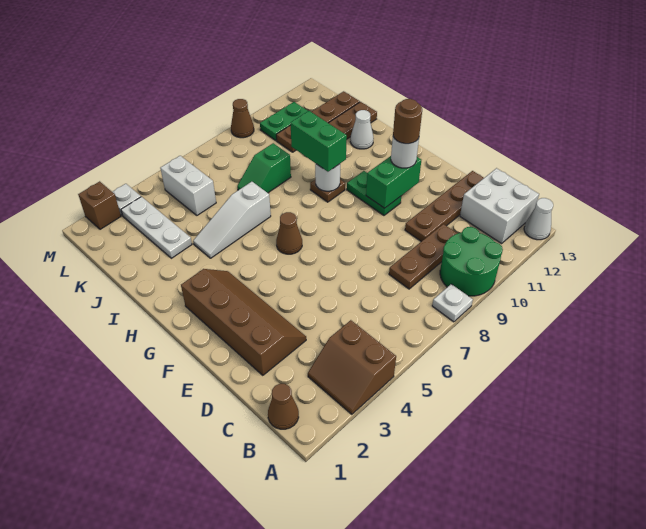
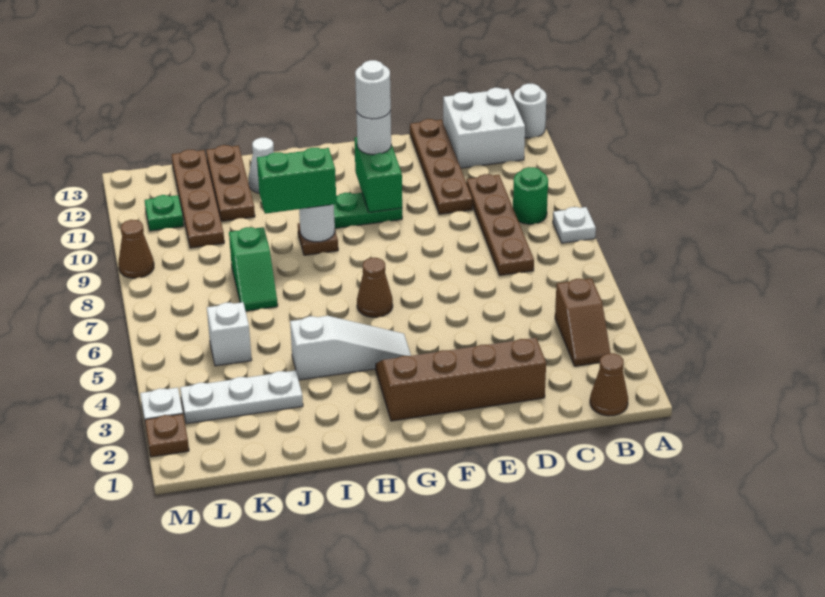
brown slope A3:B4 level 1 top 4 -> brown slope B3:B4 level 1 top 4
green round brick A9:B10 level 1 -> green round brick B9 level 1
white cone A13 level 1 -> white round brick A13 level 1
brown plate C8:C10 level 1 -> brown plate C7:C10 level 1
brown round brick F11 level 4 -> white round brick F11 level 4
white slope I4:I6 level 1 top 6 -> white slope G4:I4 level 1 top I
white brick K5:L5 level 1 -> white brick K5 level 1
green plate L10:L11 level 1 -> green plate L11 level 1
brown brick M2 level 1 -> brown plate M2 level 1

